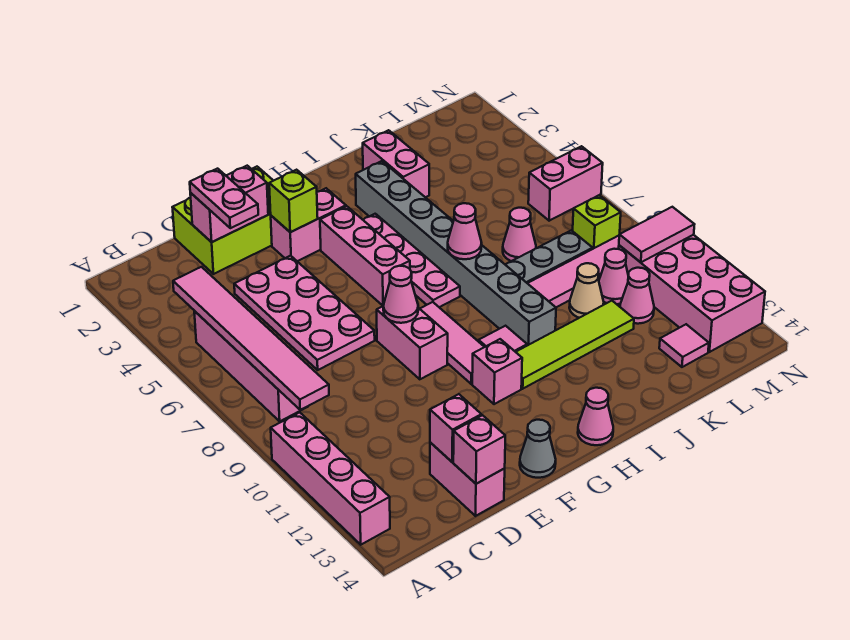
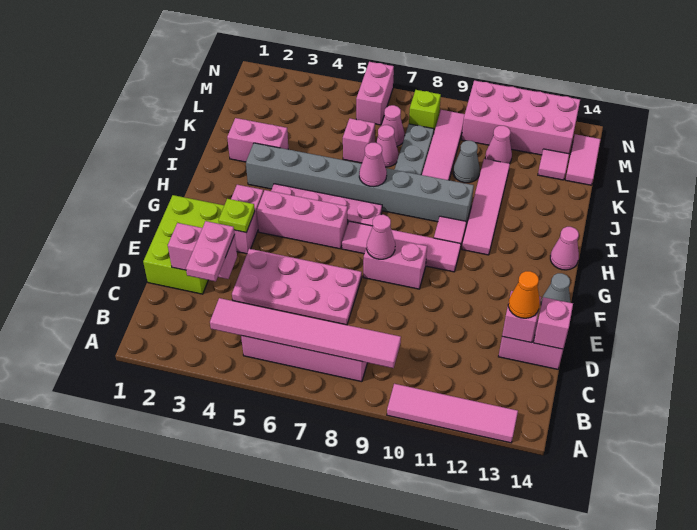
pink brick A10:A13 level 1 -> pink tile A10:A13 level 1
pink brick D2:E2 level 2 -> pink brick D2:D3 level 2
pink plate D2:D3 level 3 -> pink plate C3:D3 level 3
none -> orange cone D13 level 3
lime brick F3 level 2 -> lime plate F3 level 2
pink tile G8:G10 level 1 -> pink tile G7:G10 level 1
pink brick G11 level 1 -> pink brick K6 level 1
lime tile H11:K11 level 1 -> pink tile H11:K11 level 1
tan cone K10 level 1 -> grey cone K10 level 1
pink cone L10 level 1 -> pink cone L7 level 1
pink tile M10:N10 level 2 -> pink tile L14:M14 level 1

